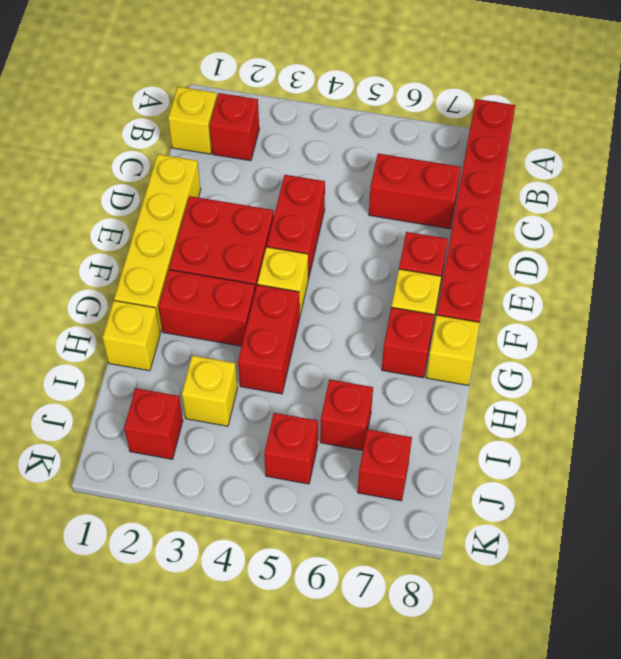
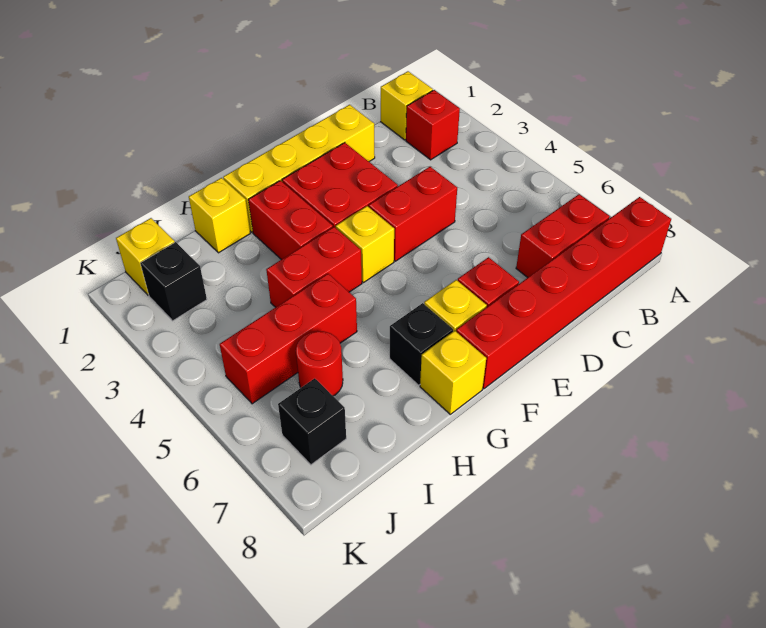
red brick C6:C7 level 1 -> red brick B7:C7 level 1
red brick G7 level 1 -> black brick G7 level 1
yellow brick I3 level 1 -> yellow brick J1 level 1
red brick I6 level 1 -> red round brick I6 level 1
red brick J2 level 1 -> black brick J2 level 1
red brick J5 level 1 -> red brick H5:J5 level 1
red brick J7 level 1 -> black brick J7 level 1

